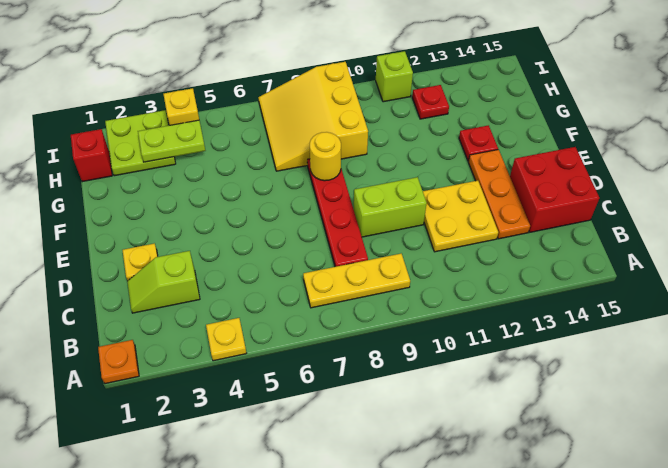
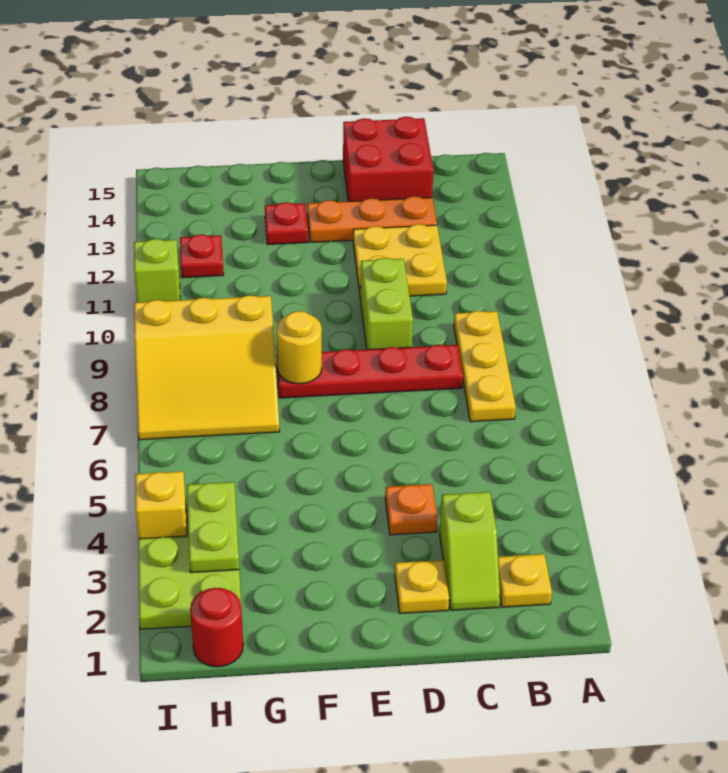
orange plate A1 level 1 -> orange plate D4 level 1
yellow plate A4 level 1 -> yellow plate B2 level 1
red brick H1 level 1 -> red round brick H1 level 1

